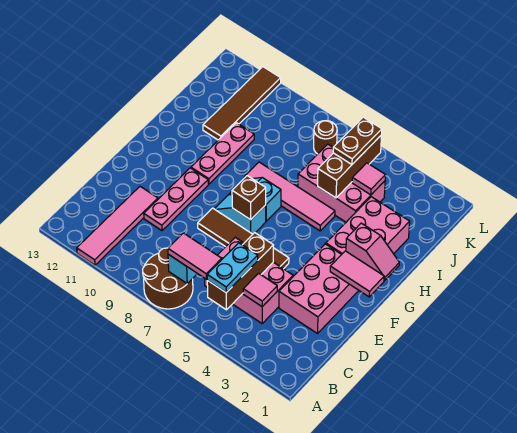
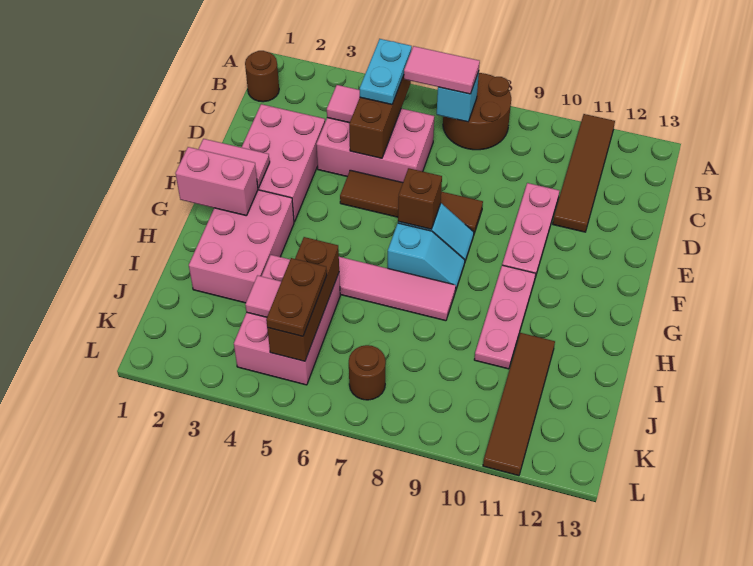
pink tile A11:D11 level 1 -> brown tile A11:D11 level 1
none -> brown round brick B1 level 1
pink slope G1:G2 level 2 top 2 -> pink brick G1:G2 level 2
pink brick I4:J6 level 1 -> pink brick I4:K5 level 1

